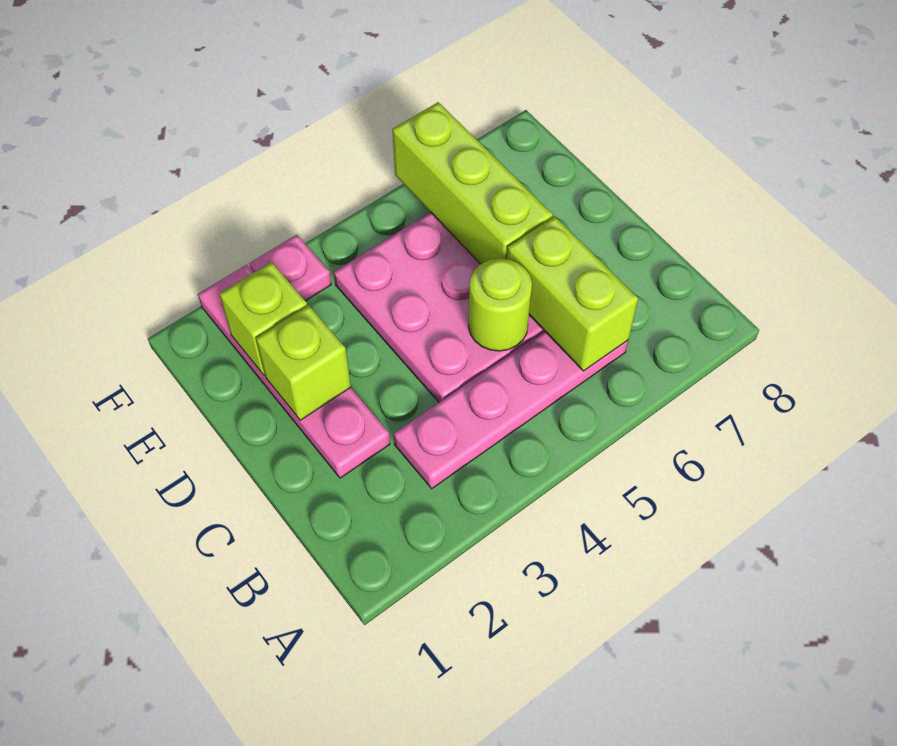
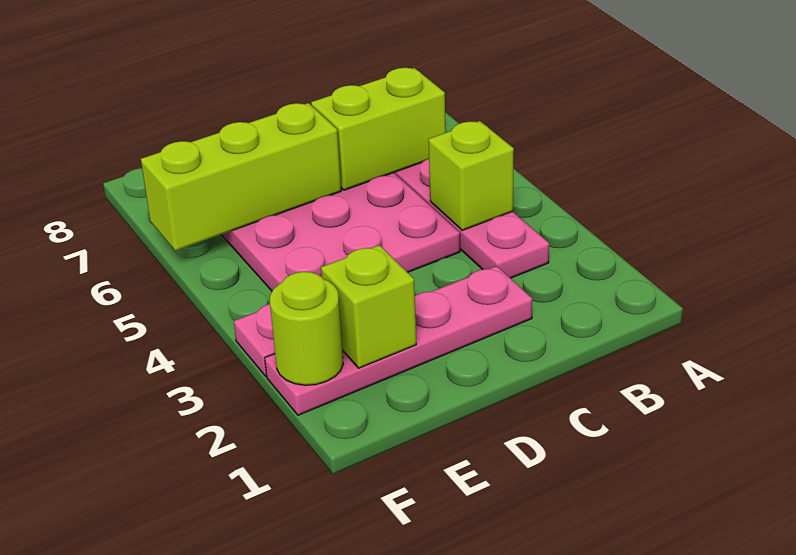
lime round brick C5 level 2 -> lime round brick F2 level 2
lime brick D2 level 2 -> lime brick B4 level 2

